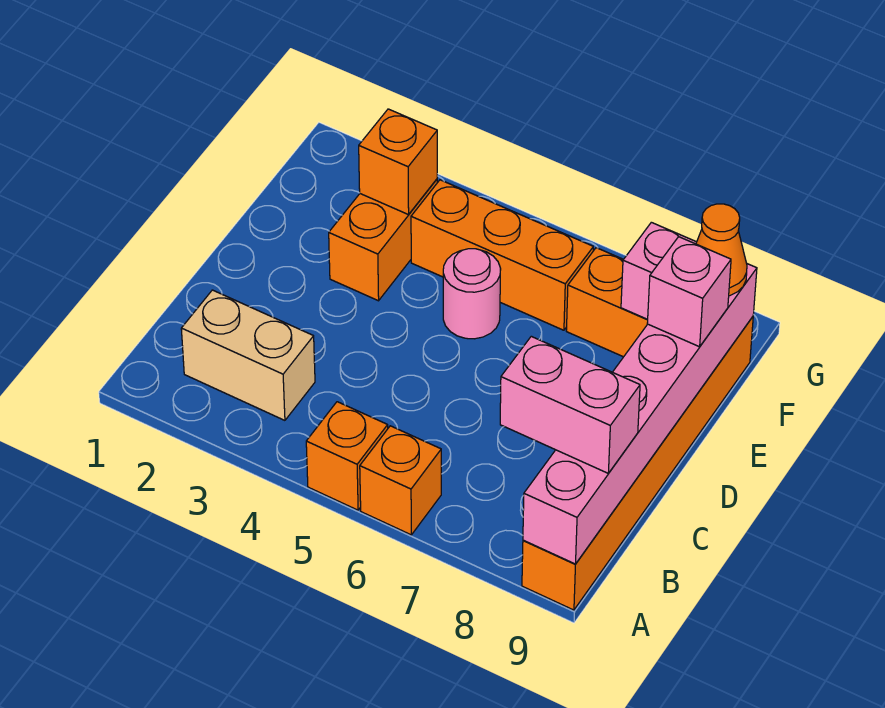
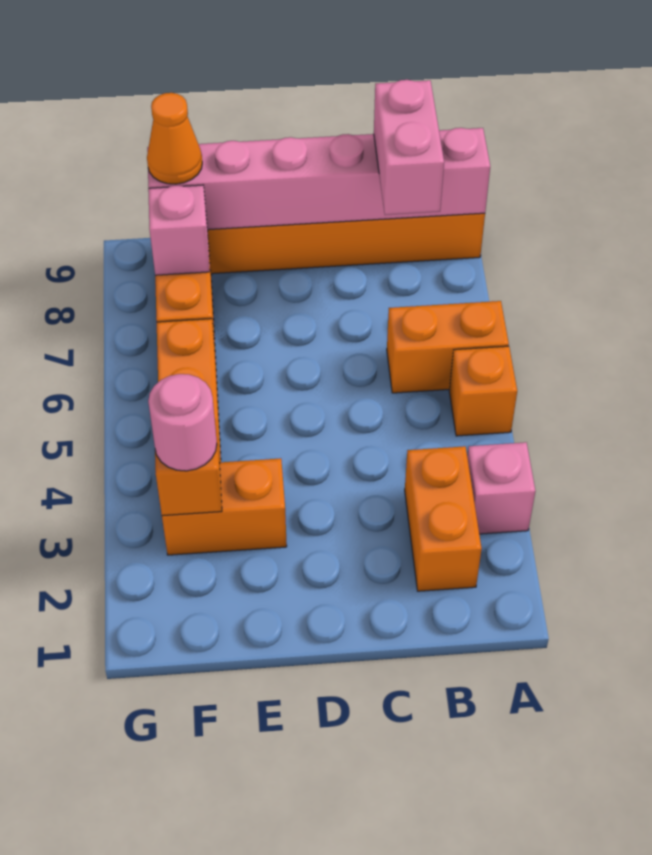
orange brick A6 level 1 -> orange brick A6:B6 level 1
tan brick B2:B3 level 1 -> orange brick B2:B3 level 1
pink round brick E5 level 1 -> pink round brick F3 level 3
pink brick E9 level 3 -> pink brick A3 level 1

